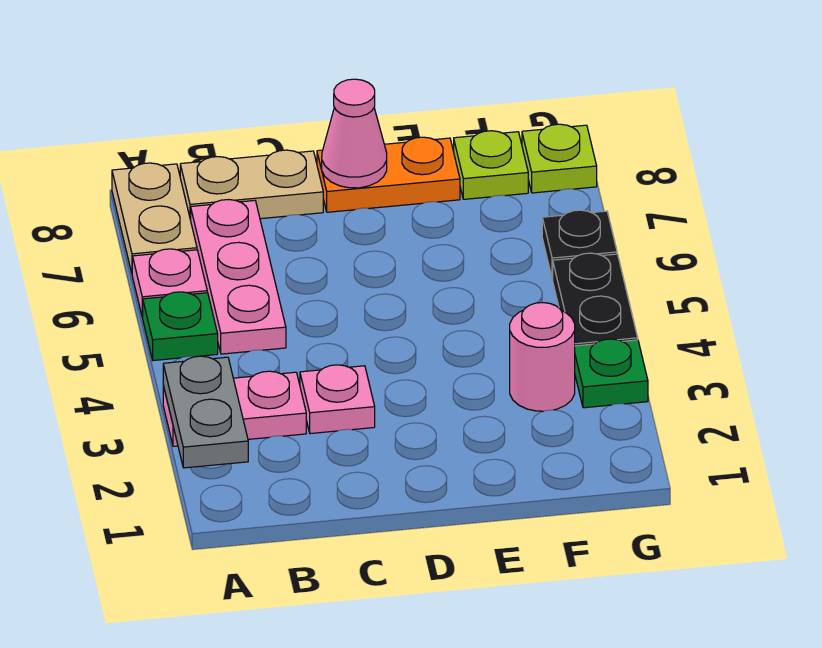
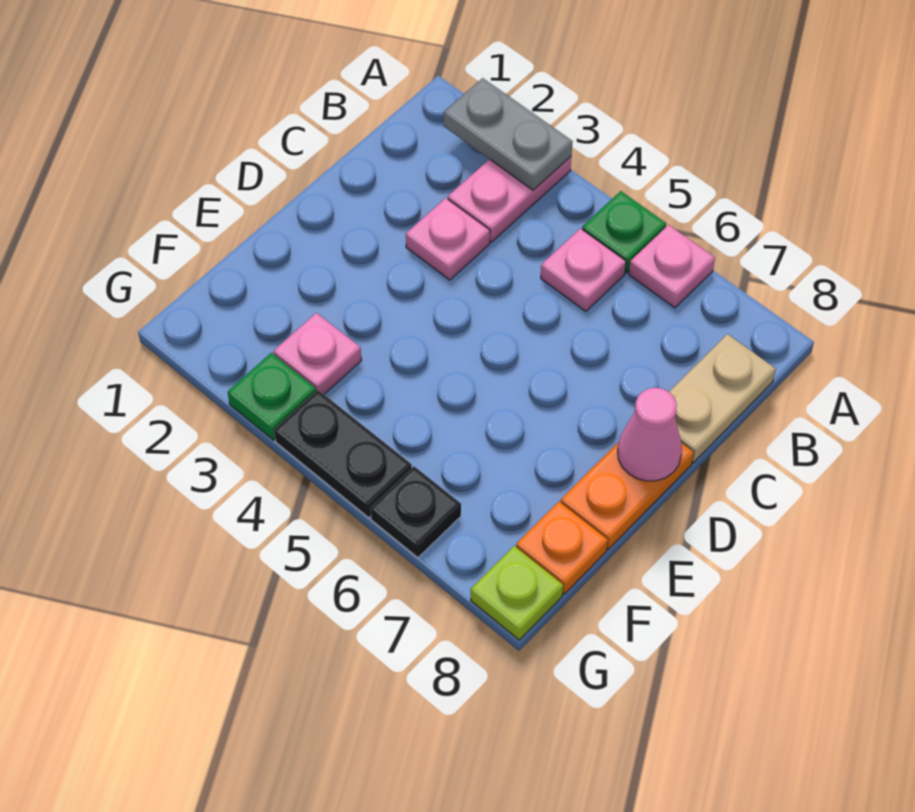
tan plate A7:A8 level 1 -> none
pink plate B5:B7 level 1 -> pink plate B5 level 1
pink round brick F3 level 1 -> pink plate F3 level 1
lime plate F8 level 1 -> orange plate F8 level 1

